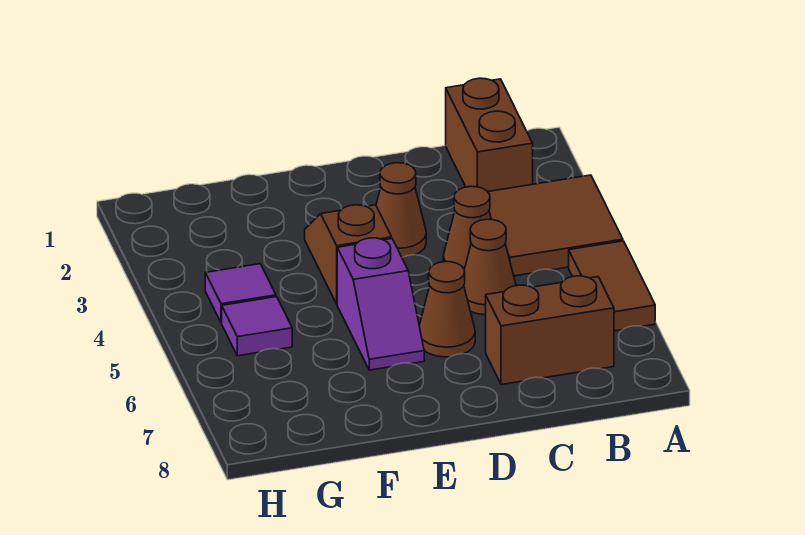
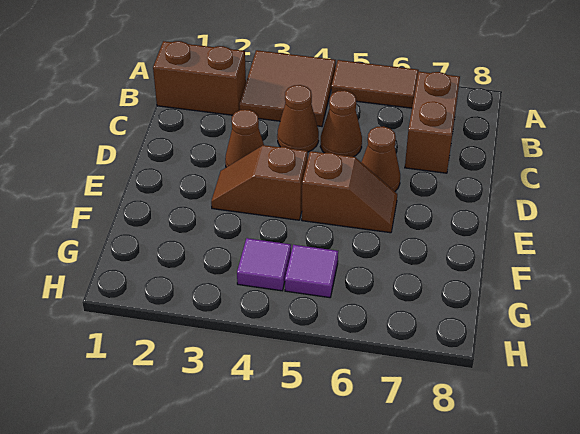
purple slope E5:E6 level 1 top 5 -> brown slope E5:E6 level 1 top 5

